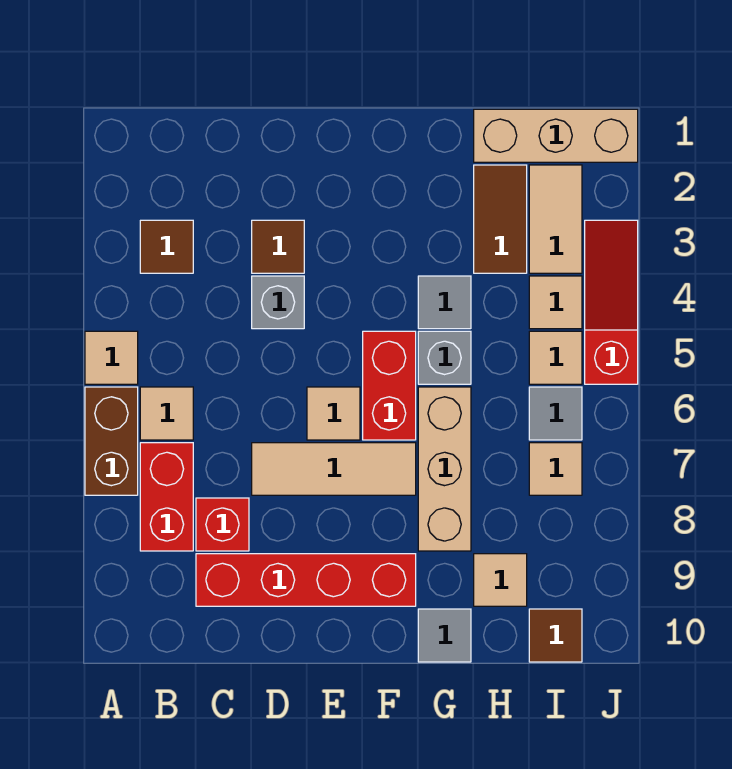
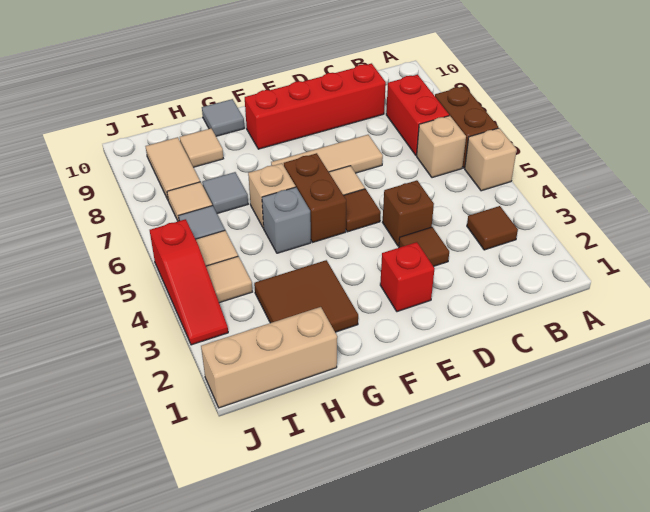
tan tile A5 level 1 -> tan brick A5 level 1
tan tile B6 level 1 -> tan brick B6 level 1
red brick C8 level 1 -> red brick E2 level 1
grey brick D4 level 1 -> brown brick D4 level 1
red brick F5:F6 level 1 -> brown brick F5:F6 level 1
grey tile G4 level 1 -> grey tile H7 level 1
tan brick G6:G8 level 1 -> tan brick G6 level 1
brown tile H2:H3 level 1 -> brown tile G2:H3 level 1
tan tile I2:I3 level 1 -> tan tile I8:I9 level 1
brown tile I10 level 1 -> brown tile E5 level 1

